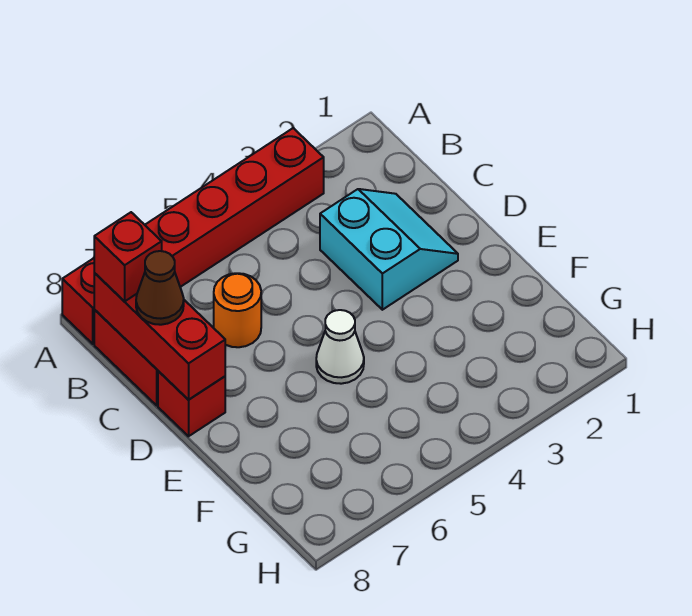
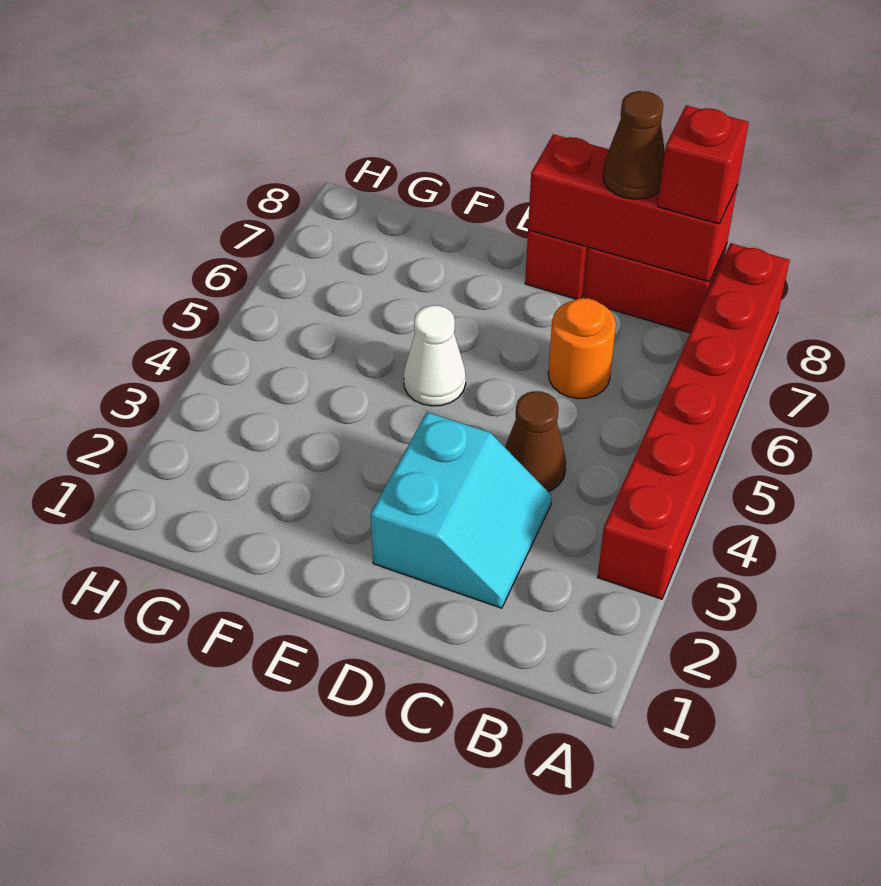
cyan slope C2:D3 level 1 top 3 -> cyan slope C2:D3 level 1 top D
none -> brown cone C4 level 1

